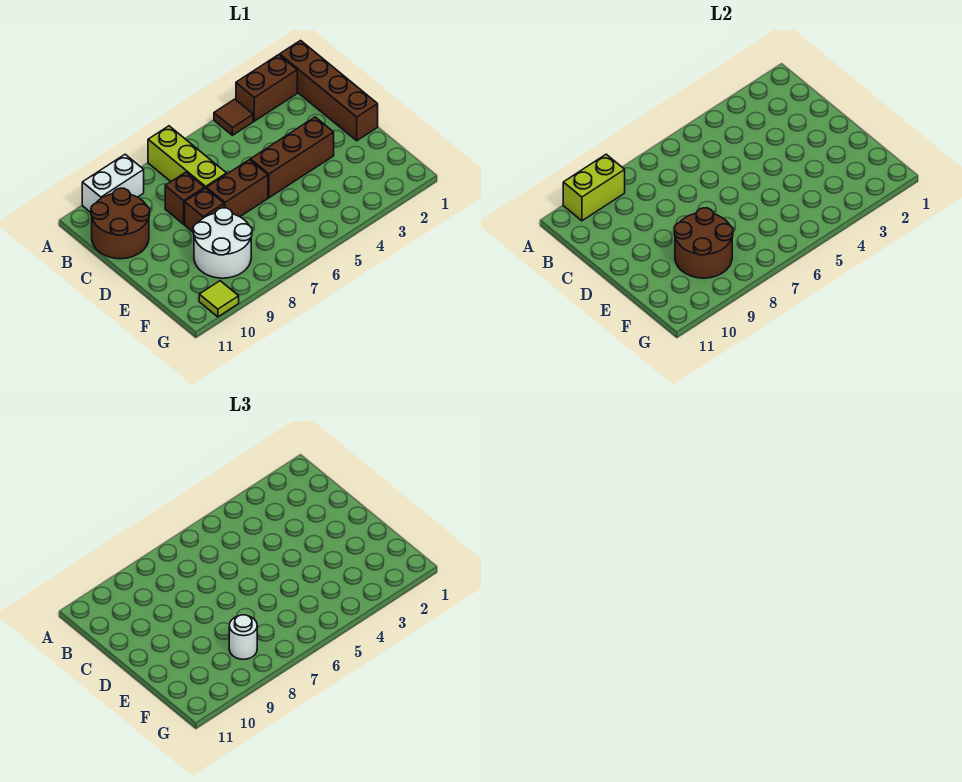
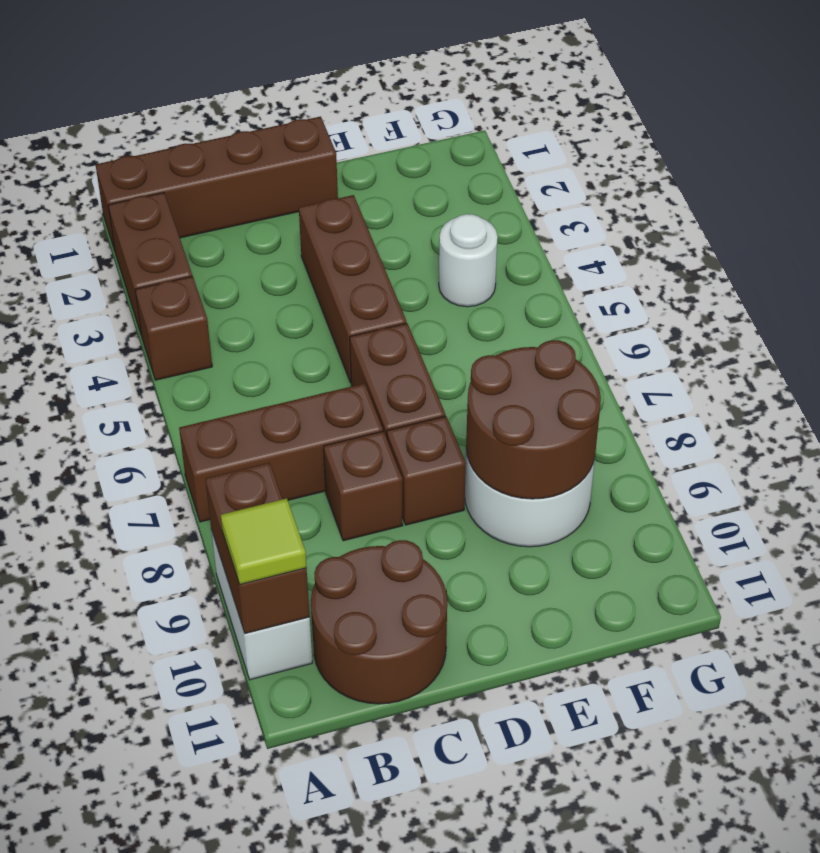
brown tile A4 level 1 -> brown brick A4 level 1
lime brick A7:C7 level 1 -> brown brick A7:C7 level 1
lime brick A9:A10 level 2 -> brown brick A9:A10 level 2
white round brick F8 level 3 -> white round brick F4 level 1
lime tile G10 level 1 -> lime tile A10 level 3

